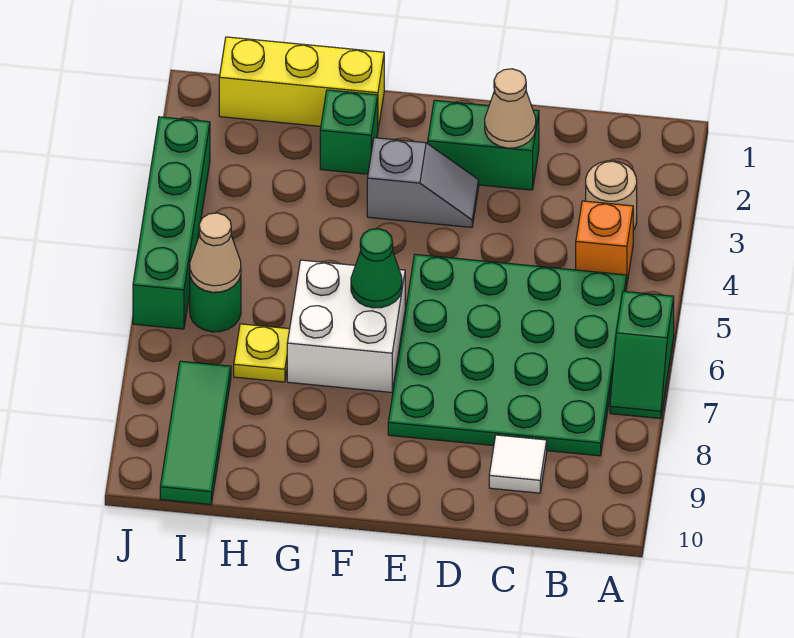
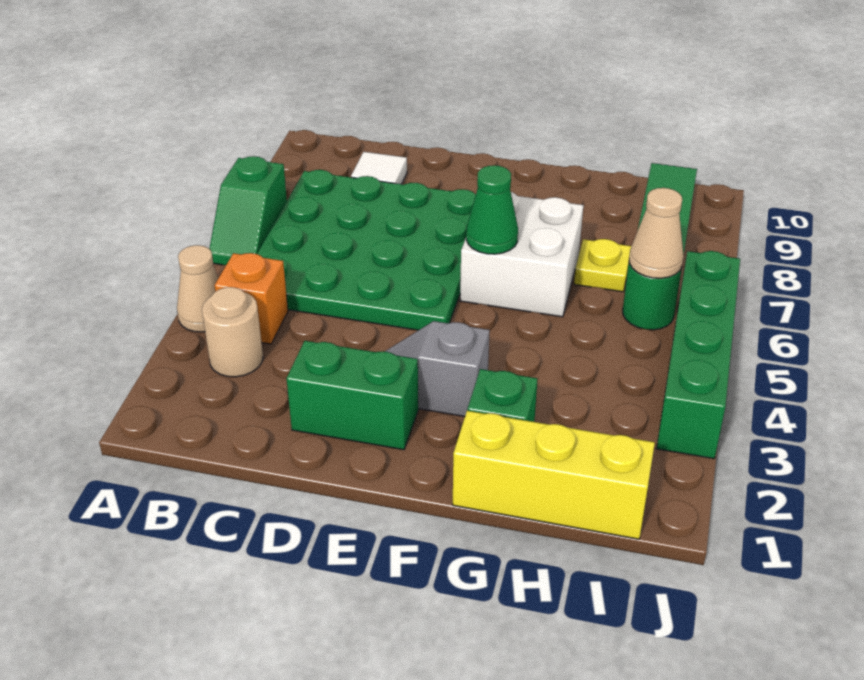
green slope A6:A7 level 1 top 6 -> green slope A6:A7 level 1 top 7
tan cone D2 level 2 -> tan cone A4 level 1

